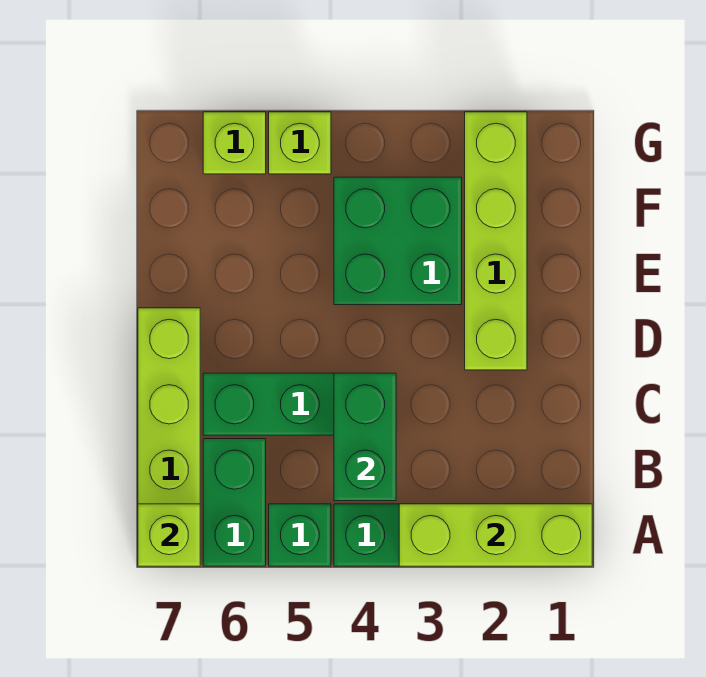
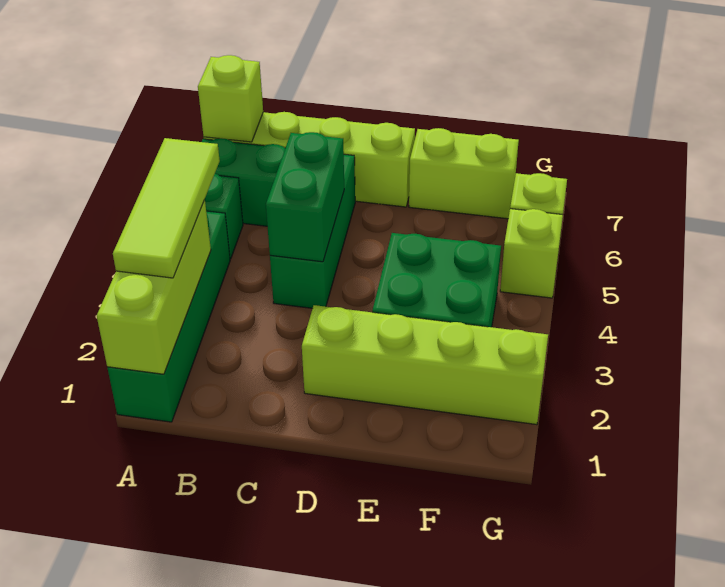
none -> lime tile A2:A4 level 3
green brick B4:C4 level 2 -> green brick C4:C5 level 2
none -> lime brick E7:F7 level 1

